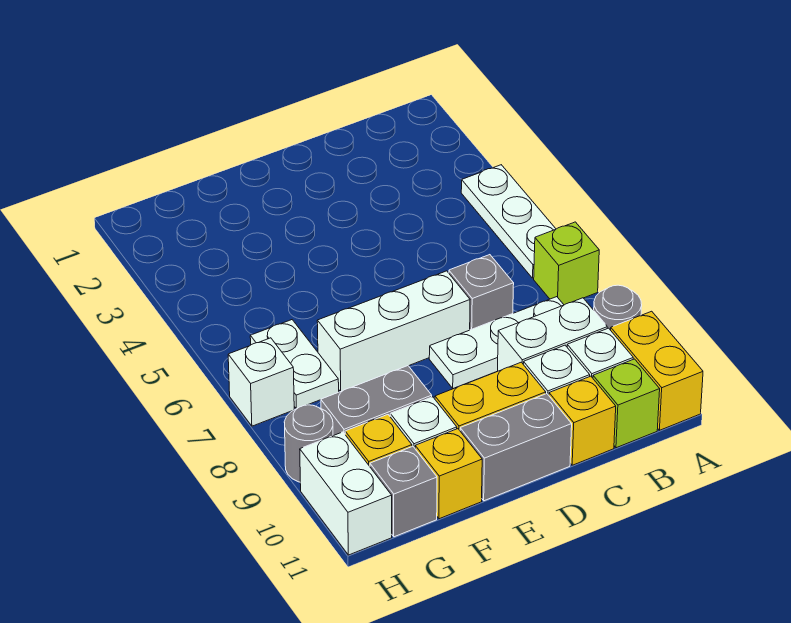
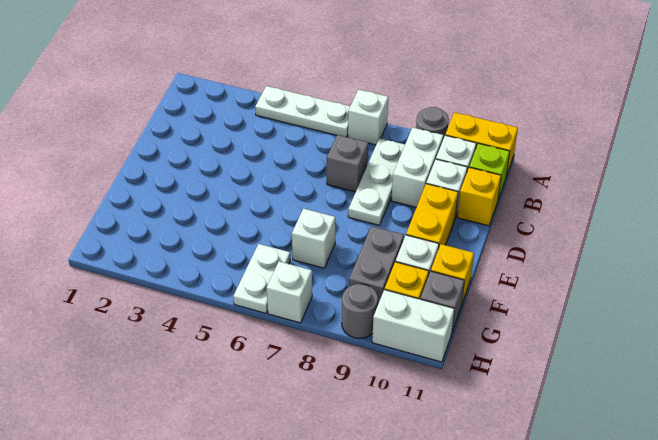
lime brick A7 level 1 -> white brick A7 level 1
white brick D7:F7 level 1 -> white brick F7 level 1
grey brick D11:E11 level 1 -> none
white plate G6:G7 level 1 -> white plate G6:H6 level 1

